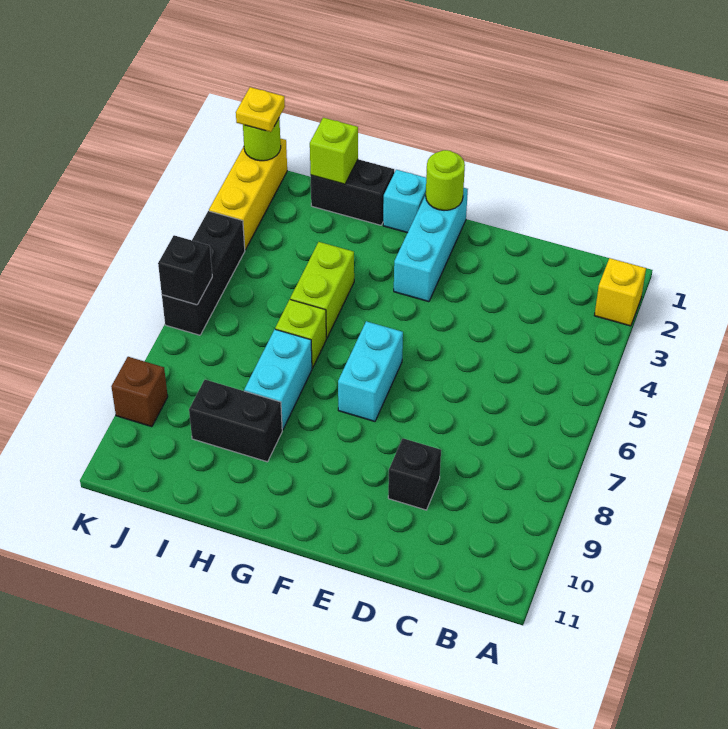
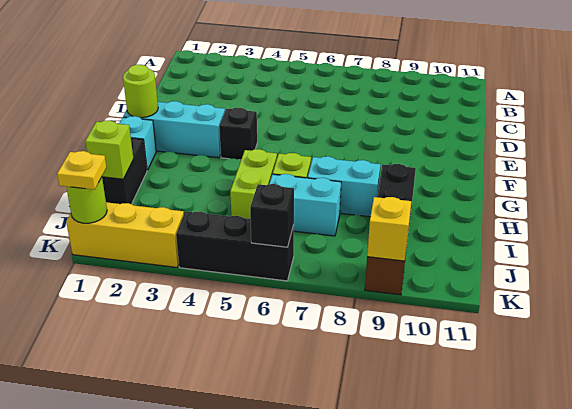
yellow brick A2 level 1 -> yellow brick K9 level 2
black brick D9 level 1 -> black brick F4 level 1
cyan brick F6:F7 level 1 -> cyan brick I6:I7 level 1
lime brick H4:H5 level 1 -> lime brick H5:I5 level 1

